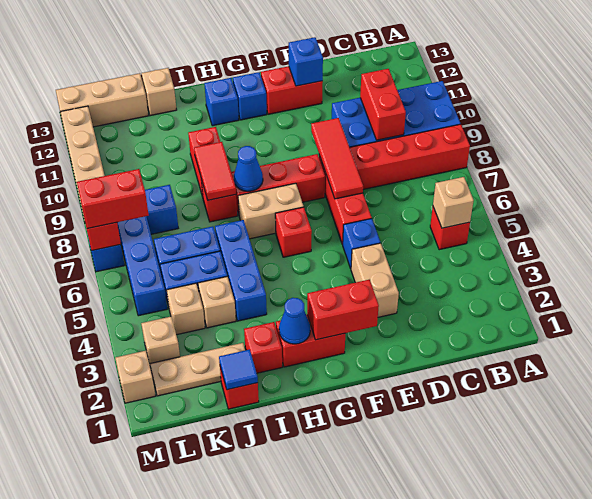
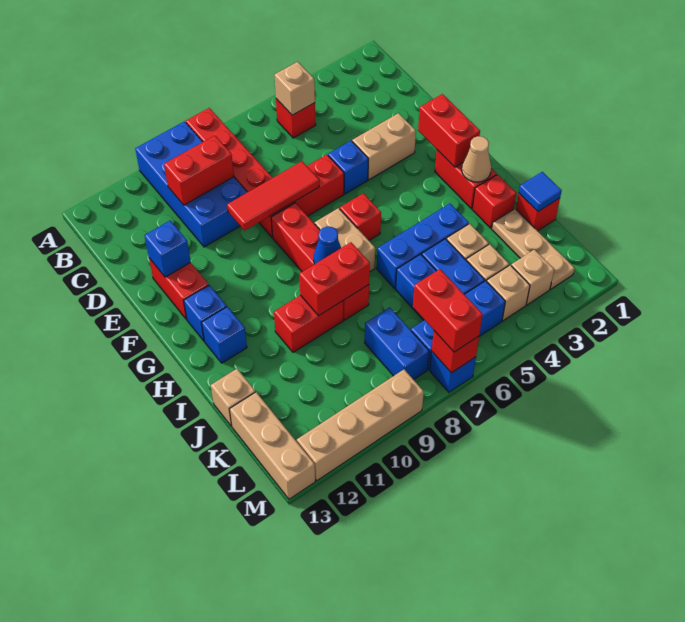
blue cone H2 level 2 -> tan cone H2 level 2
red tile I8:I9 level 2 -> red brick I8:I9 level 2
tan brick M2 level 1 -> tan brick L4 level 1

